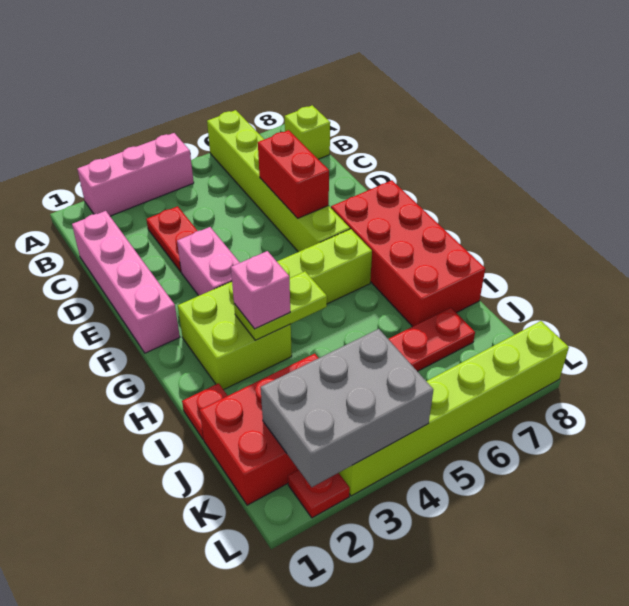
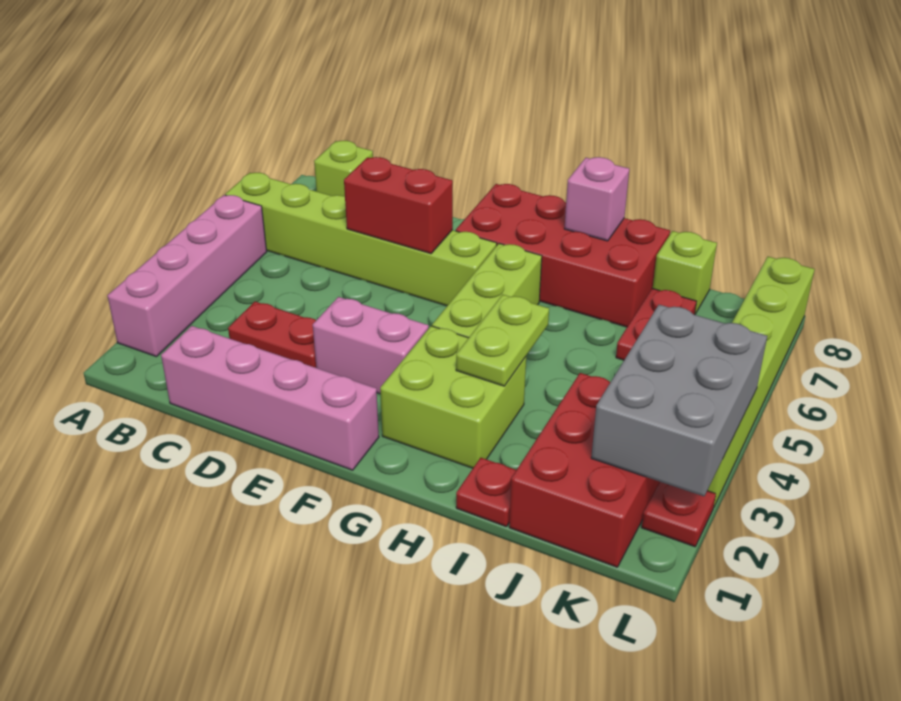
pink brick A2:A4 level 1 -> pink brick A2:A5 level 1
pink brick H3 level 3 -> pink brick H8 level 2
none -> lime brick J8 level 1

